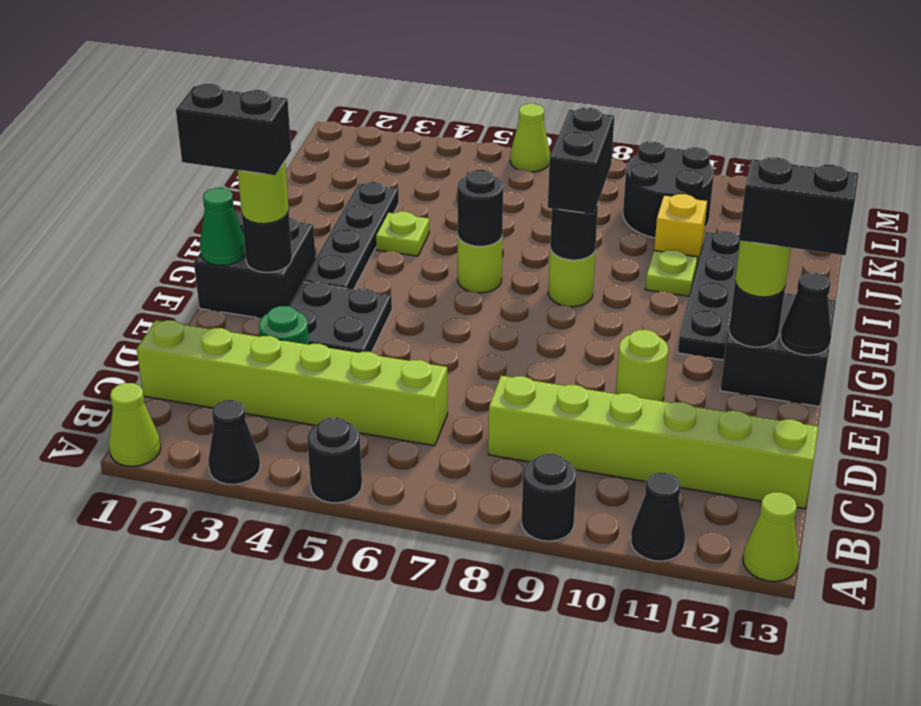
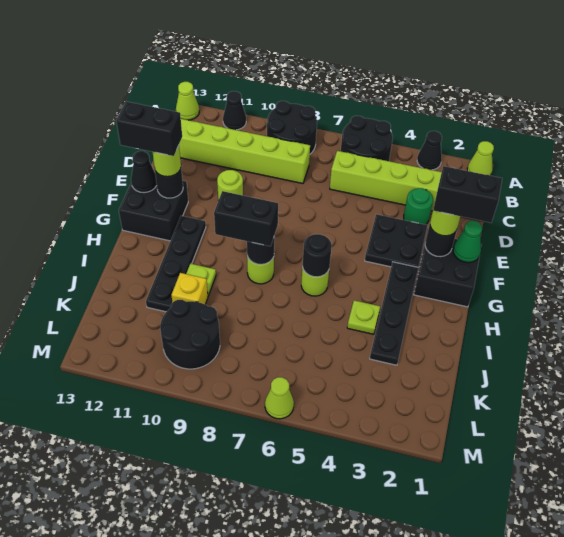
black round brick A5 level 1 -> black round brick A5:B6 level 1
black round brick A9 level 1 -> black round brick A8:B9 level 1
black brick H8:I8 level 3 -> black brick H8:H9 level 3

